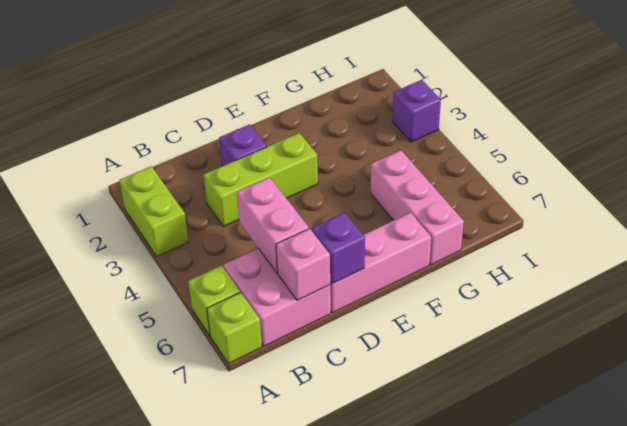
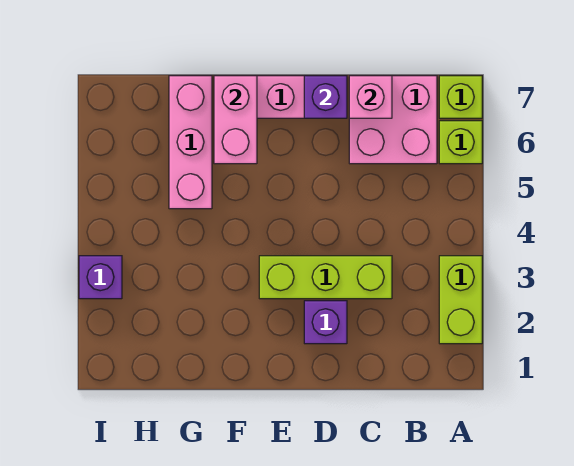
pink brick C5:C6 level 2 -> pink brick F6:F7 level 2

